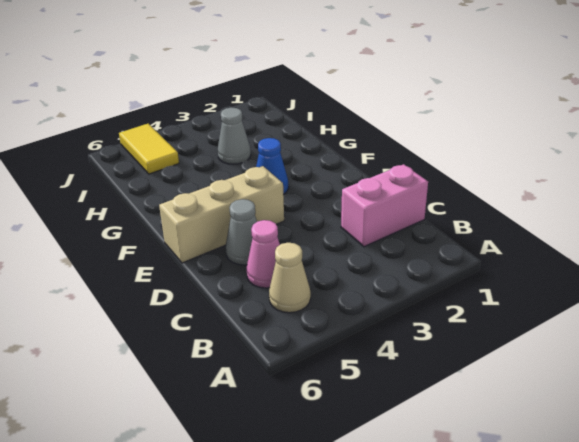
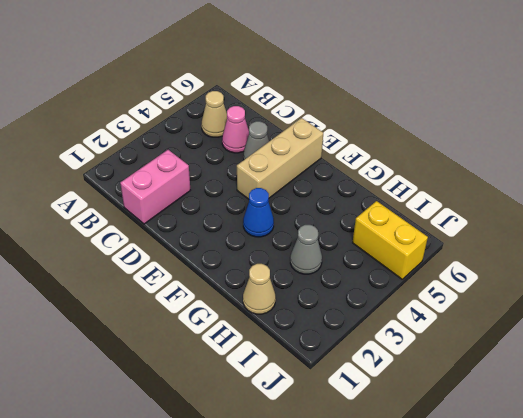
none -> tan cone H1 level 1
yellow tile I5:J5 level 1 -> yellow brick I5:J5 level 1

